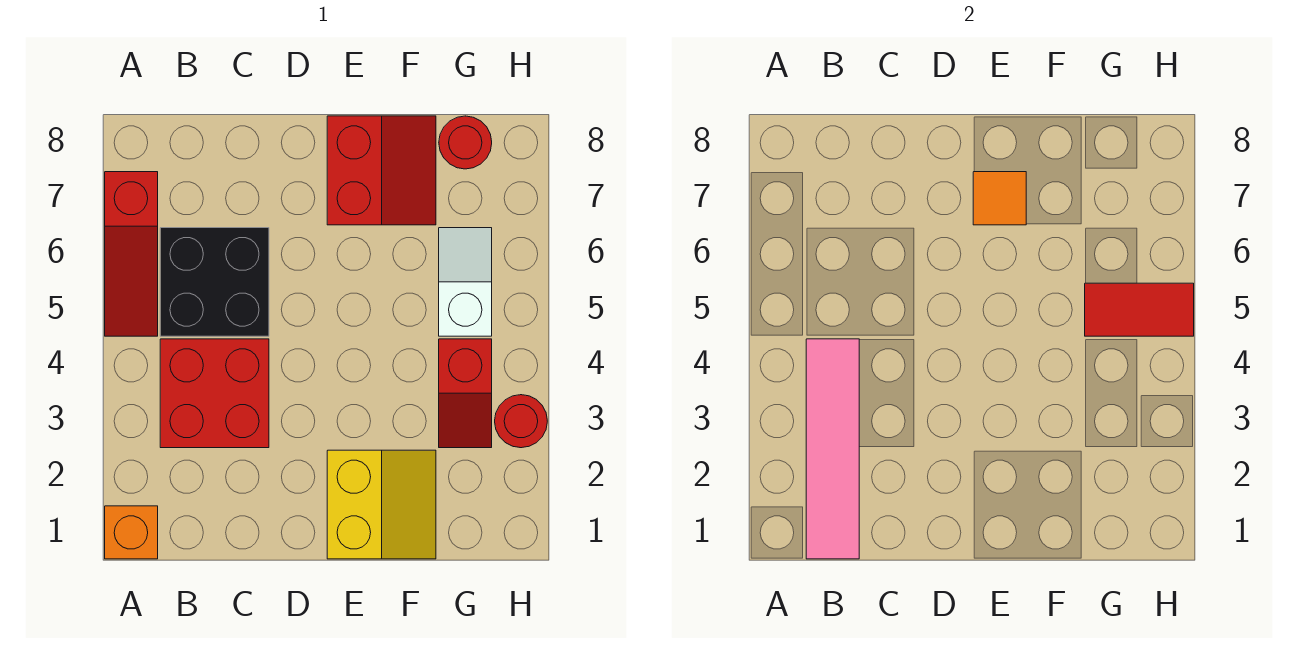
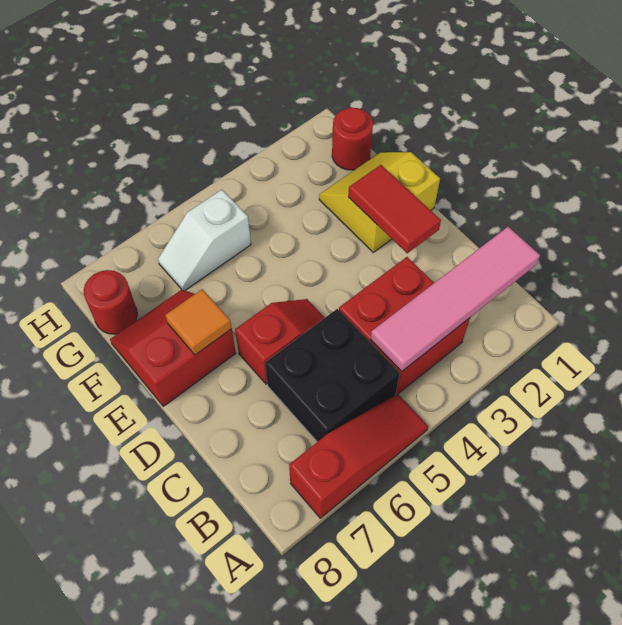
orange brick A1 level 1 -> none
red slope G3:G4 level 1 top 4 -> red slope D5:D6 level 1 top 6
red tile G5:H5 level 2 -> red tile D2:E2 level 2
red round brick H3 level 1 -> red round brick G1 level 1

